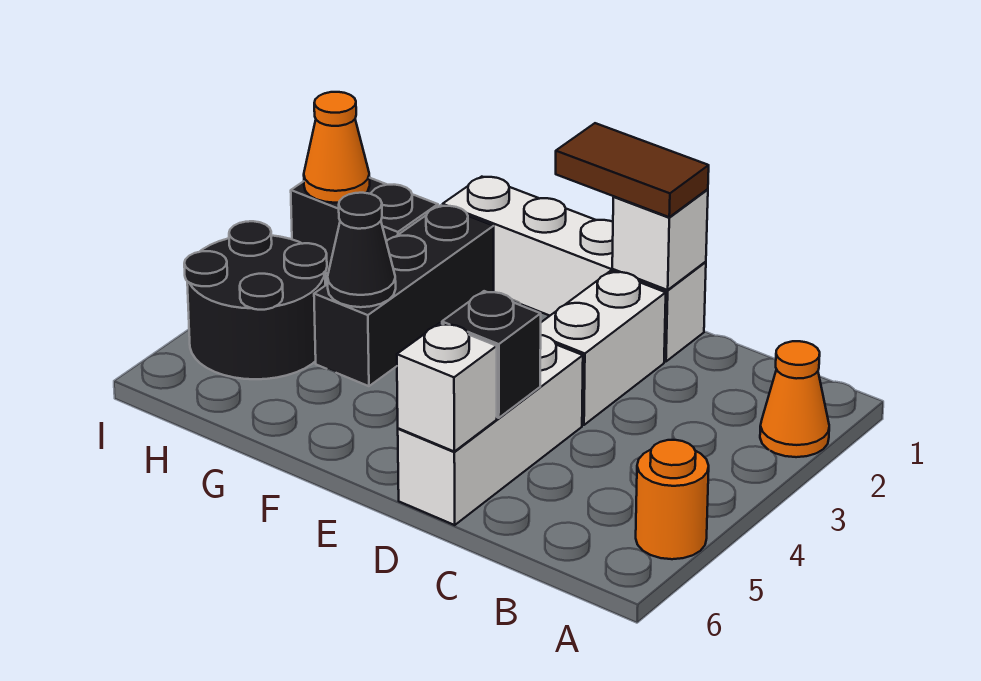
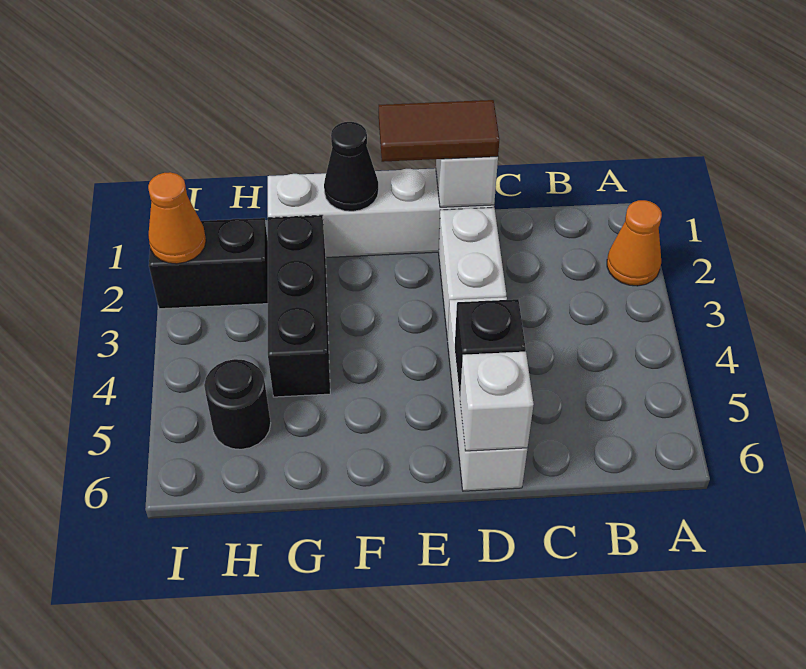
orange round brick A5 level 1 -> none
black cone G4 level 2 -> black cone F1 level 2
black round brick H4:I5 level 1 -> black round brick H5 level 1

